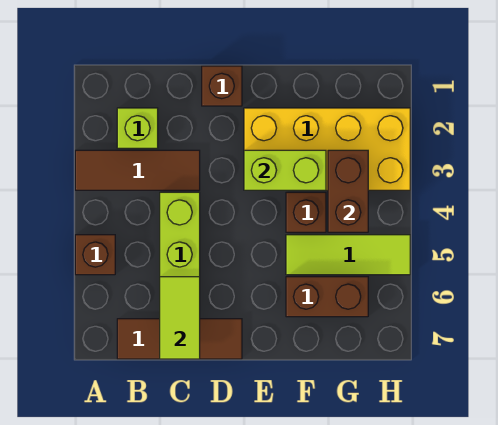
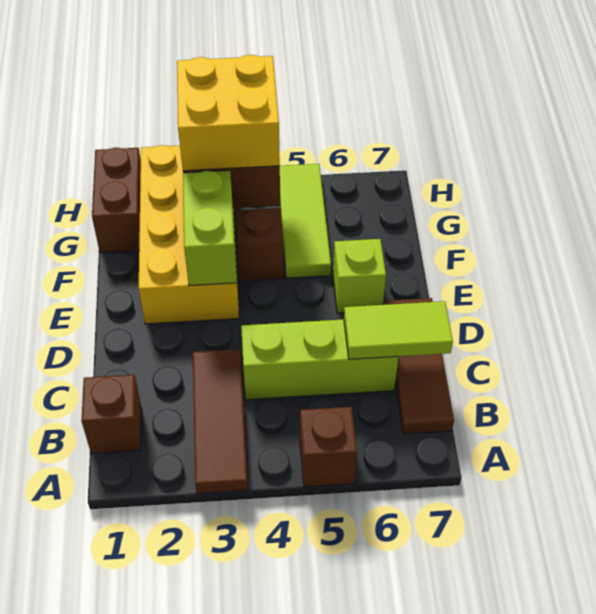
lime brick B2 level 1 -> lime brick E6 level 1
brown brick D1 level 1 -> brown brick B1 level 1
brown brick F6:G6 level 1 -> brown brick G1:H1 level 1
none -> yellow brick G3:H4 level 3

